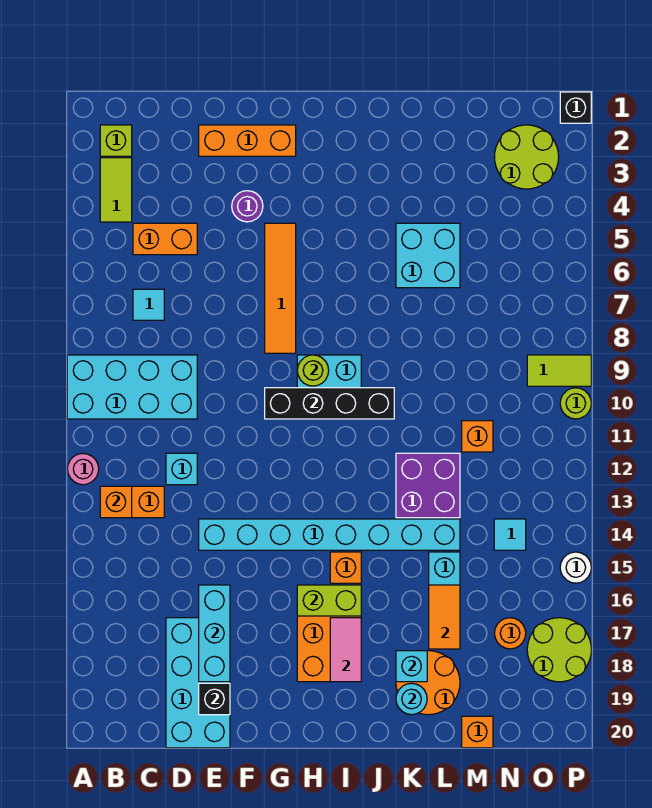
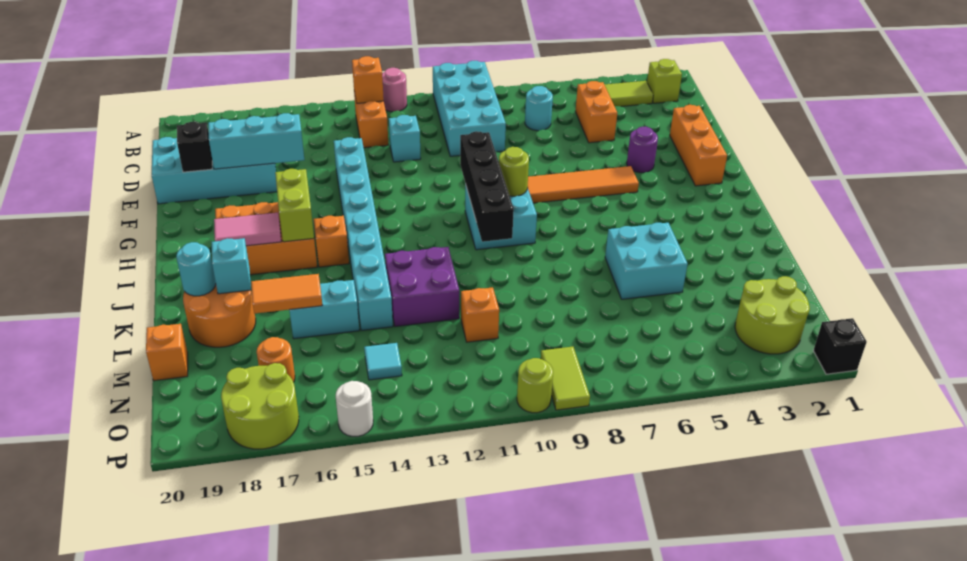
cyan tile C7 level 1 -> cyan round brick C7 level 1

